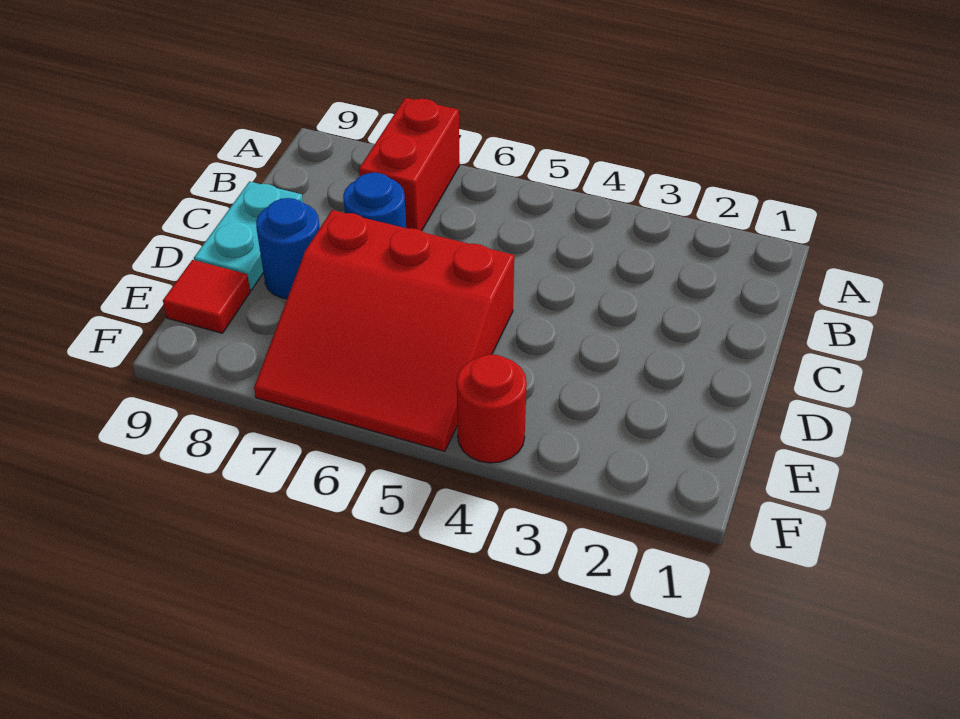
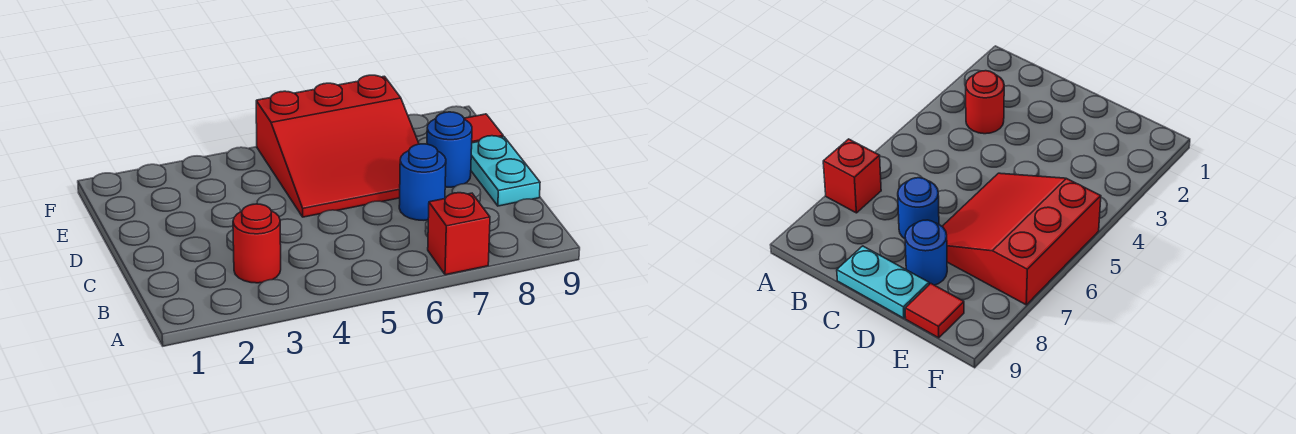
red brick A7:B7 level 1 -> red brick A7 level 1
red slope D5:F7 level 1 top D -> red slope D5:F7 level 1 top F
red round brick F4 level 1 -> red round brick B3 level 1

